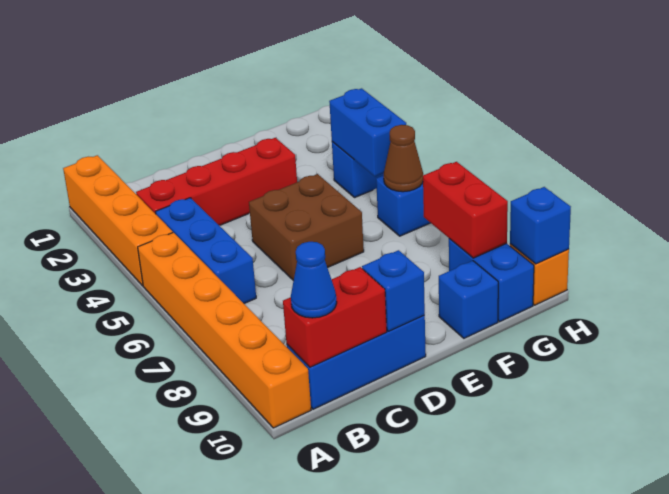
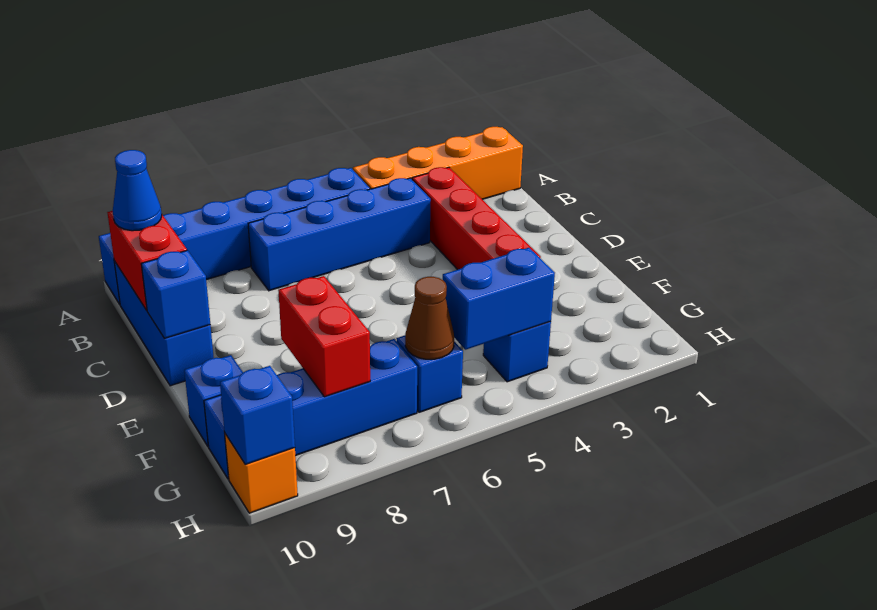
orange brick A5:A10 level 1 -> blue brick A5:A10 level 1
blue brick B4:B6 level 1 -> blue brick B4:B7 level 1
brown brick D5:E6 level 1 -> none
red brick G8:G9 level 2 -> red brick F8:G8 level 2
blue brick G9:G10 level 1 -> blue brick G7:G10 level 1

